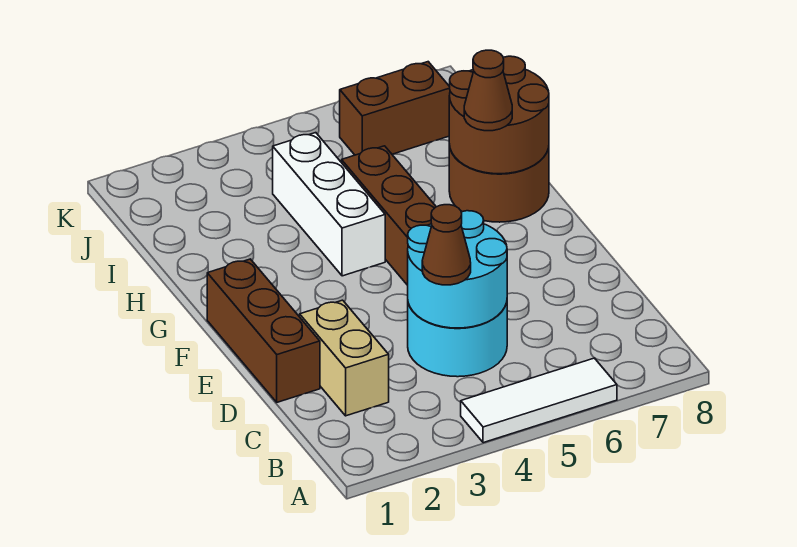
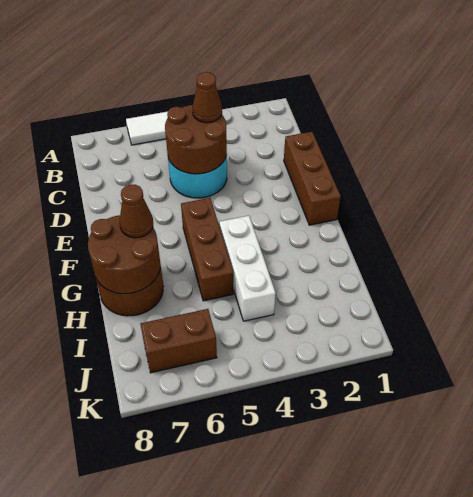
tan brick C2:D2 level 1 -> none
cyan round brick C4:D5 level 2 -> brown round brick C4:D5 level 2

